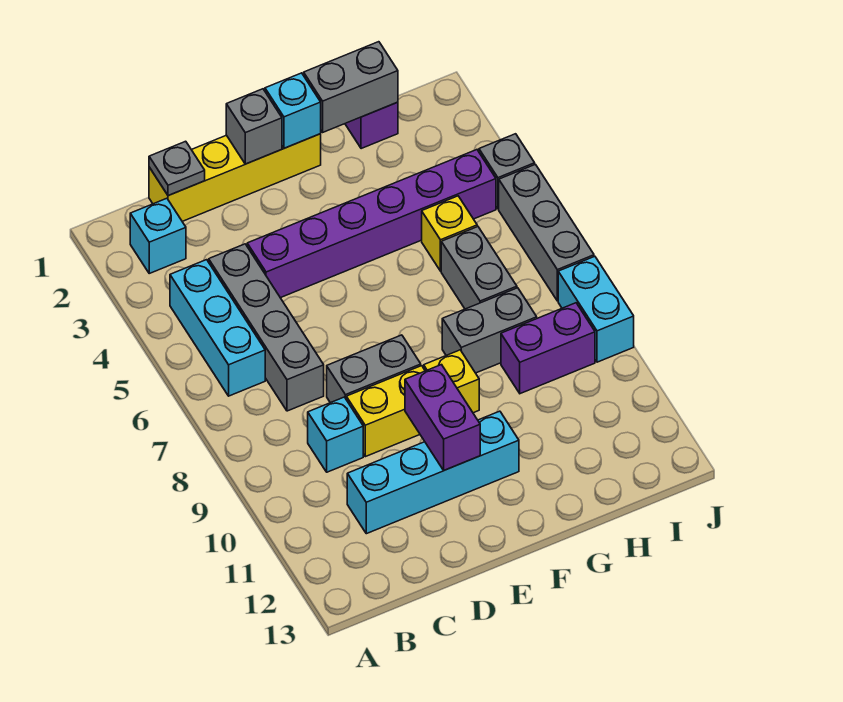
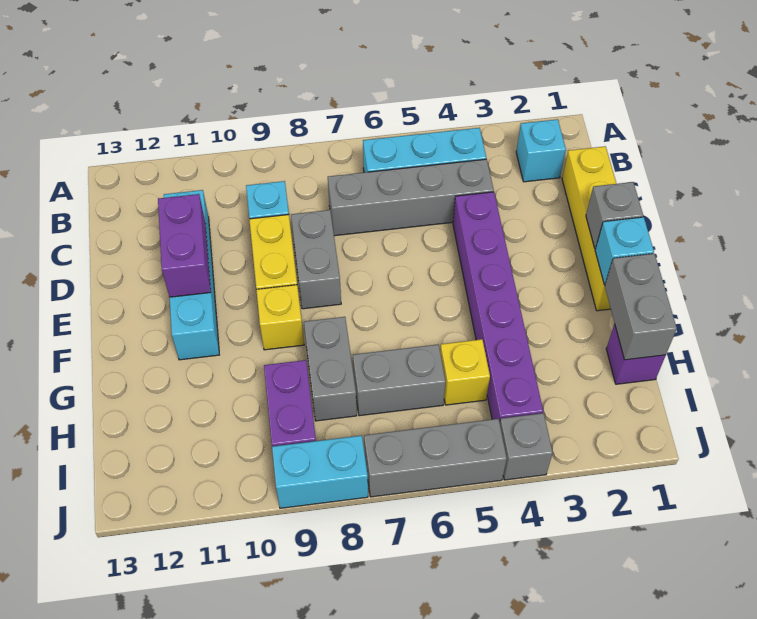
grey plate C1 level 2 -> none
purple brick E10:E11 level 2 -> purple brick D11:E11 level 2

